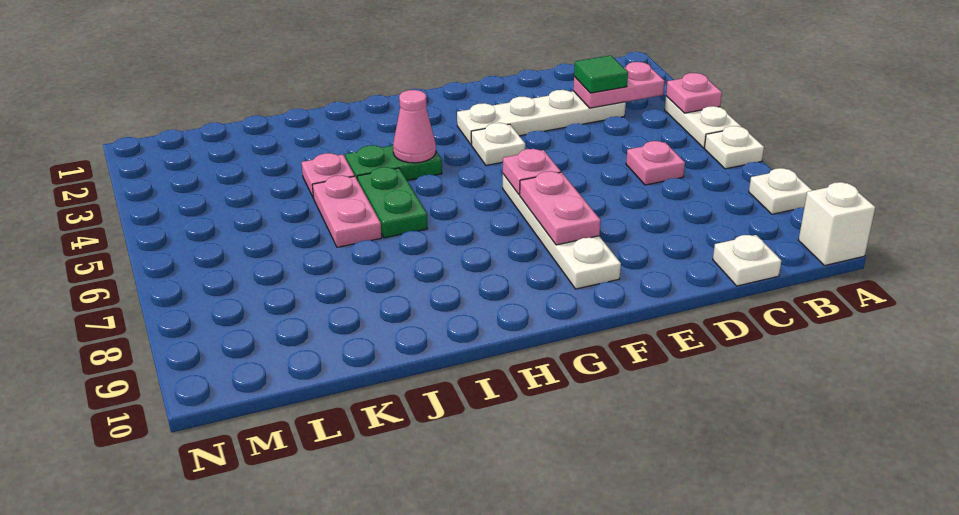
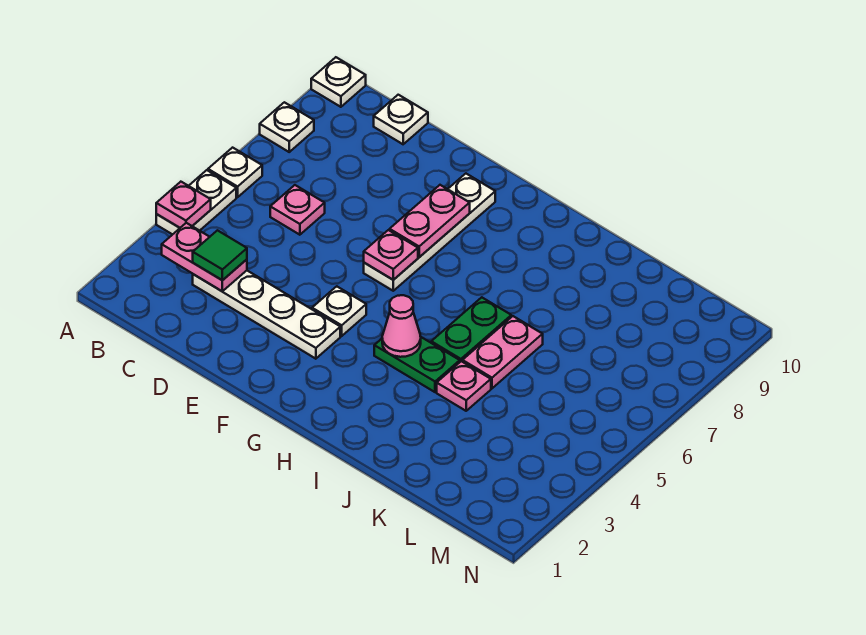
white brick A10 level 1 -> white plate A10 level 1

